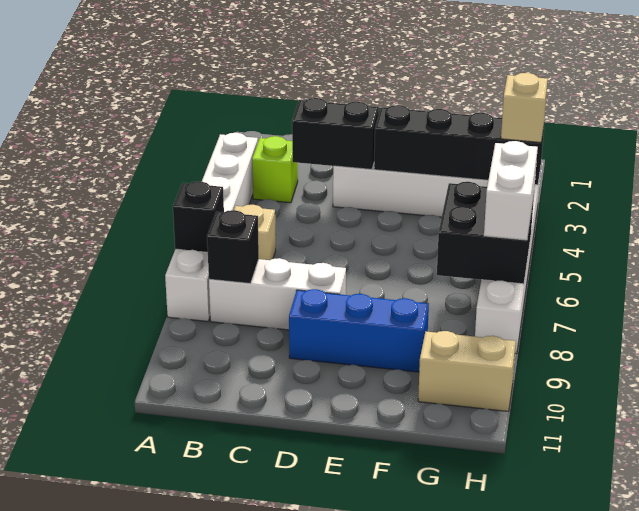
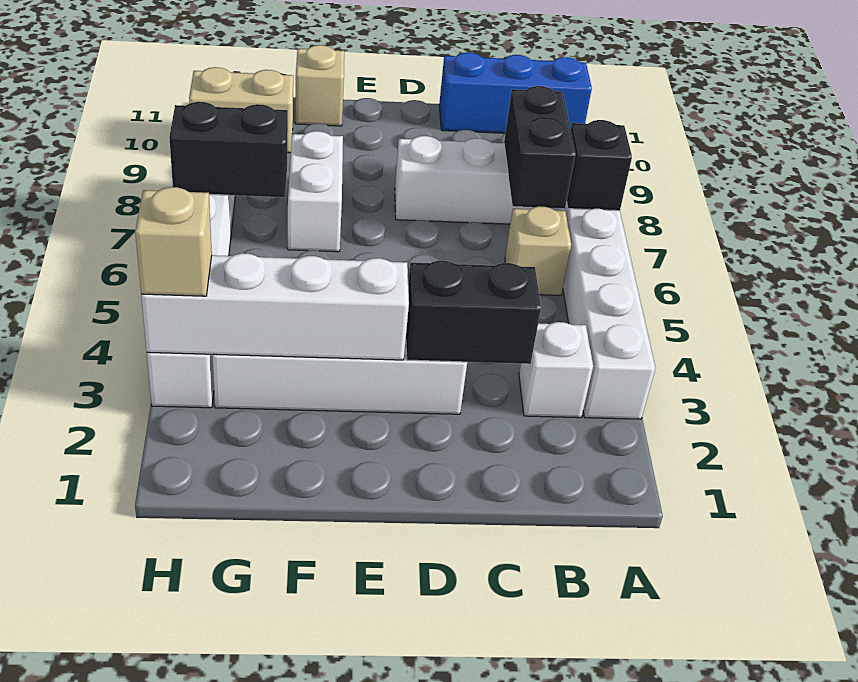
lime brick B3 level 1 -> white brick B3 level 1
black brick B8 level 2 -> black brick B7:B8 level 2
blue brick D9:F9 level 1 -> blue brick A11:C11 level 1
black brick E3:H3 level 2 -> white brick E3:H3 level 2
none -> tan brick F11 level 1
black brick G6:H7 level 2 -> black brick G7:H7 level 2
white brick H6:H7 level 3 -> white brick F7:F8 level 1

